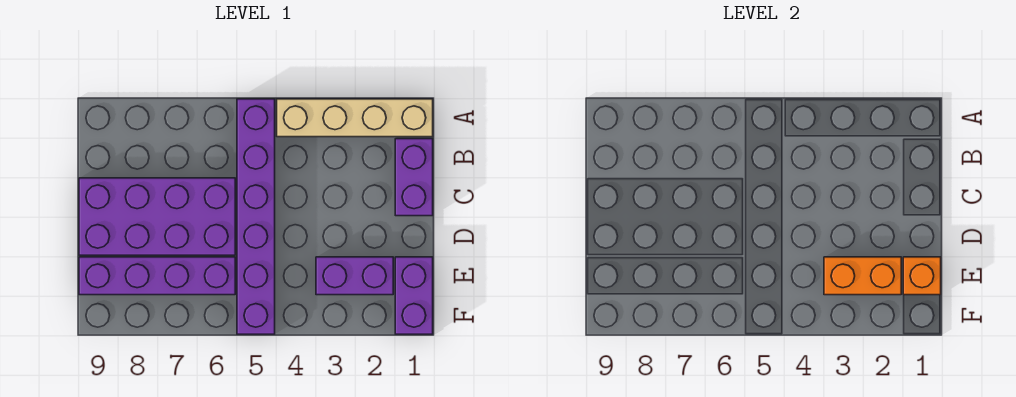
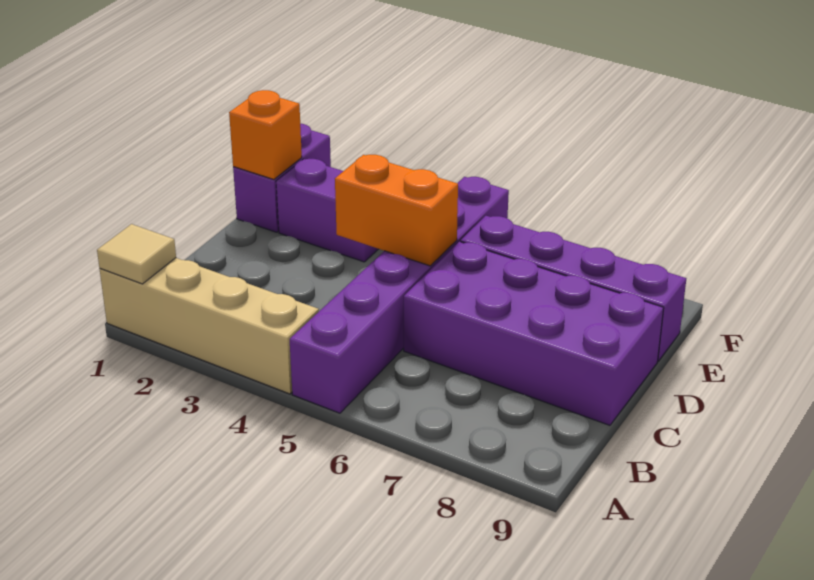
none -> tan tile A1 level 2
purple brick B1:C1 level 1 -> none
orange brick E2:E3 level 2 -> orange brick D4:D5 level 2

